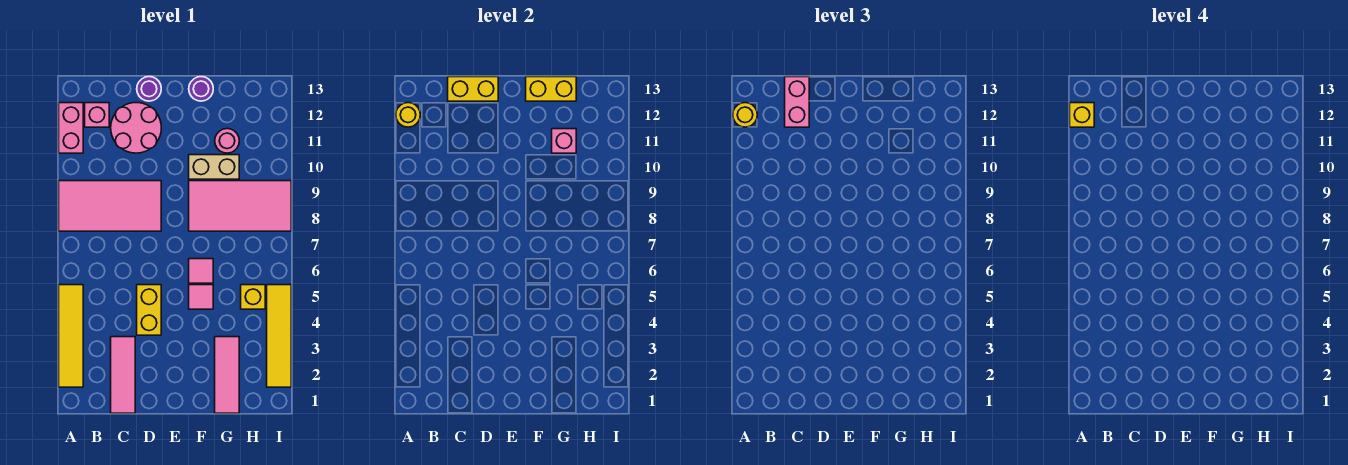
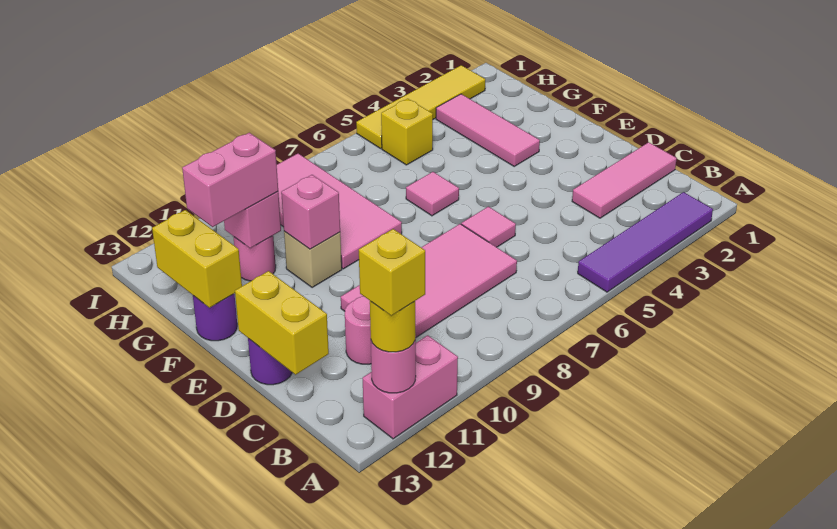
yellow tile A2:A5 level 1 -> purple tile A2:A5 level 1
pink tile A8:D9 level 1 -> pink tile C7:D10 level 1
yellow round brick A12 level 2 -> pink round brick A12 level 2
pink brick B12 level 1 -> pink brick F10 level 2
pink round brick C11:D12 level 1 -> pink round brick C11 level 1
pink brick C12:C13 level 3 -> pink brick G11:G12 level 3
yellow brick D4:D5 level 1 -> none
pink tile F5 level 1 -> pink tile D6 level 1
tan brick F10:G10 level 1 -> tan brick F10 level 1
pink tile G1:G3 level 1 -> pink tile F3:H3 level 1

